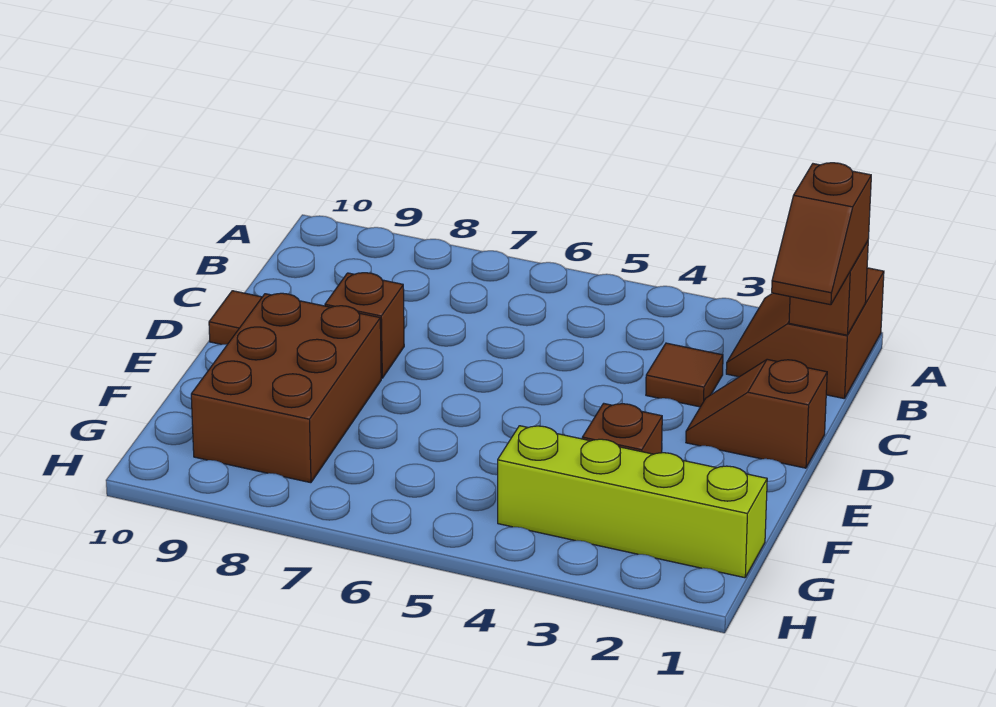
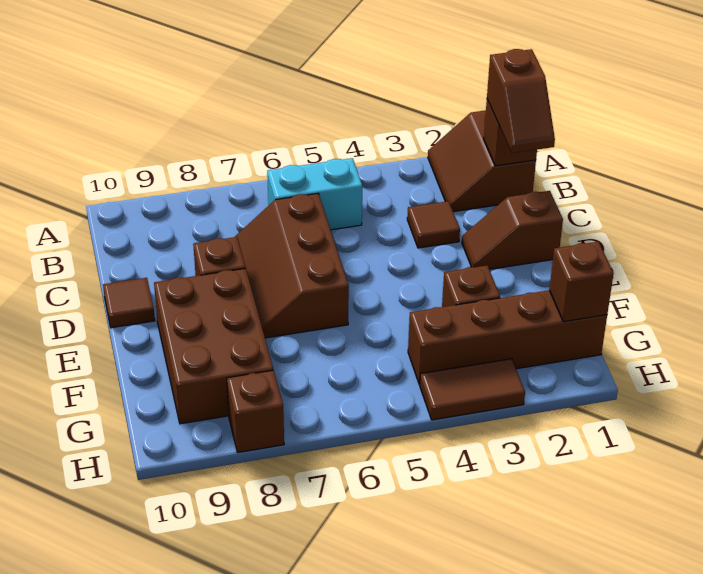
none -> cyan brick B5:B6 level 1
none -> brown slope C6:E7 level 1 top 6
lime brick G1:G4 level 1 -> brown brick G1:G4 level 1
none -> brown brick G1 level 2
none -> brown tile H3:H4 level 1
none -> brown brick H8 level 1

